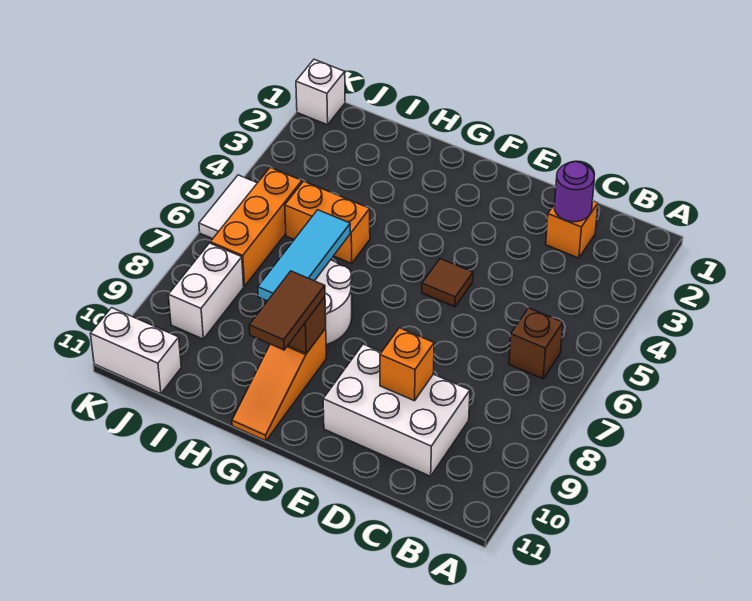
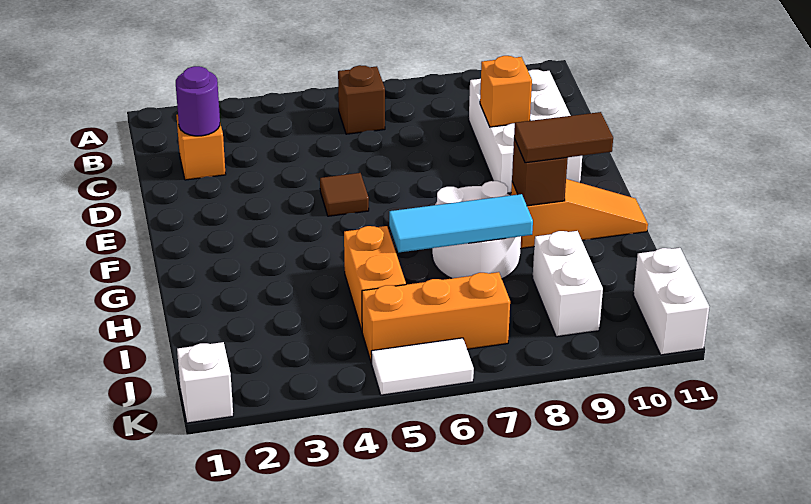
white brick J8:J9 level 1 -> white brick I9:J9 level 1

